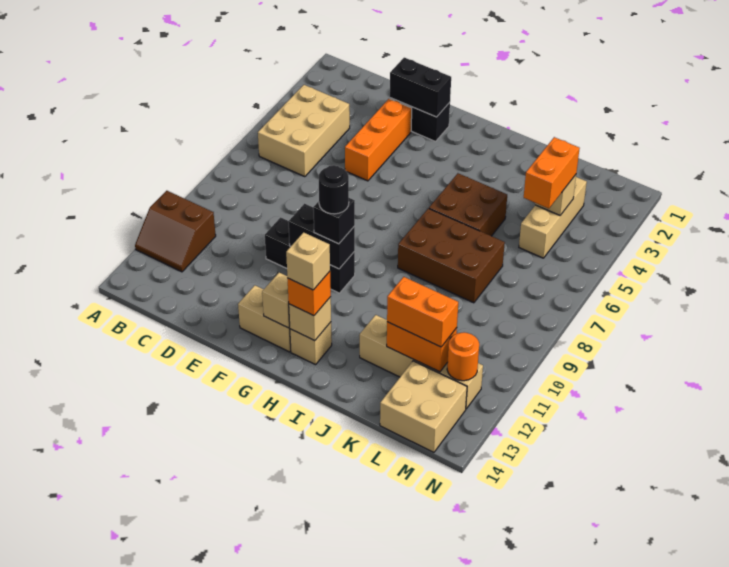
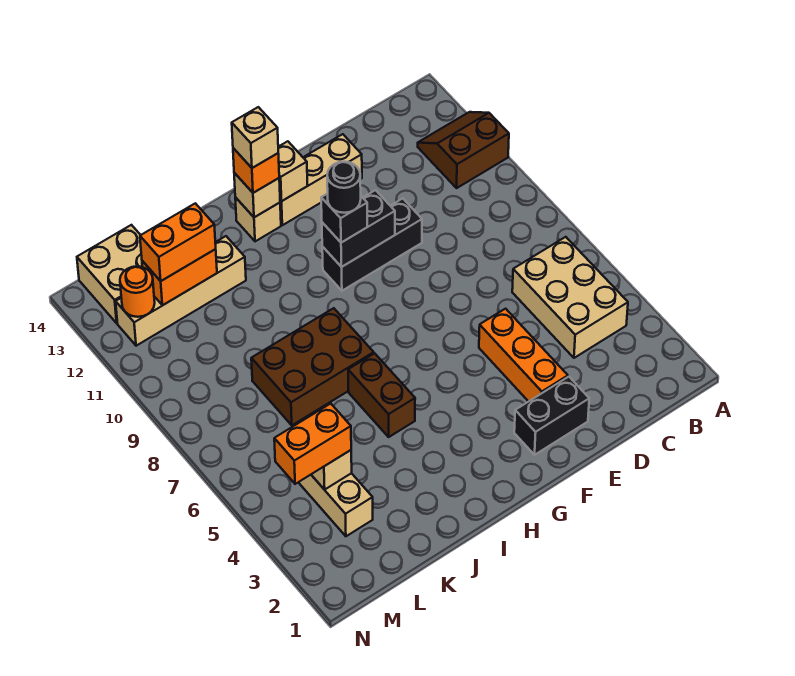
black brick E2:F2 level 2 -> none
tan brick F13:G13 level 1 -> tan brick E13:G13 level 1
brown brick I5:J6 level 1 -> brown brick I5:I6 level 1
orange brick L4:L5 level 3 -> orange brick L4:M4 level 3

